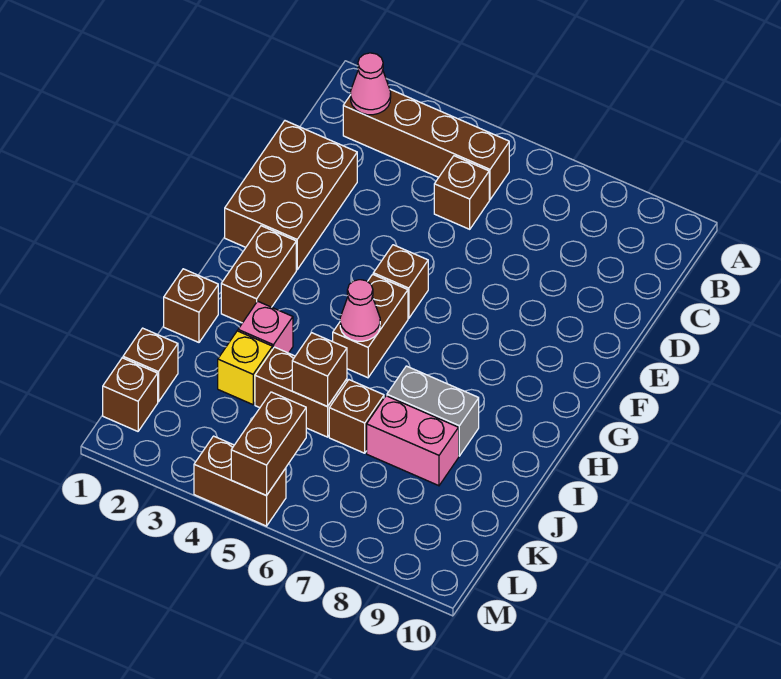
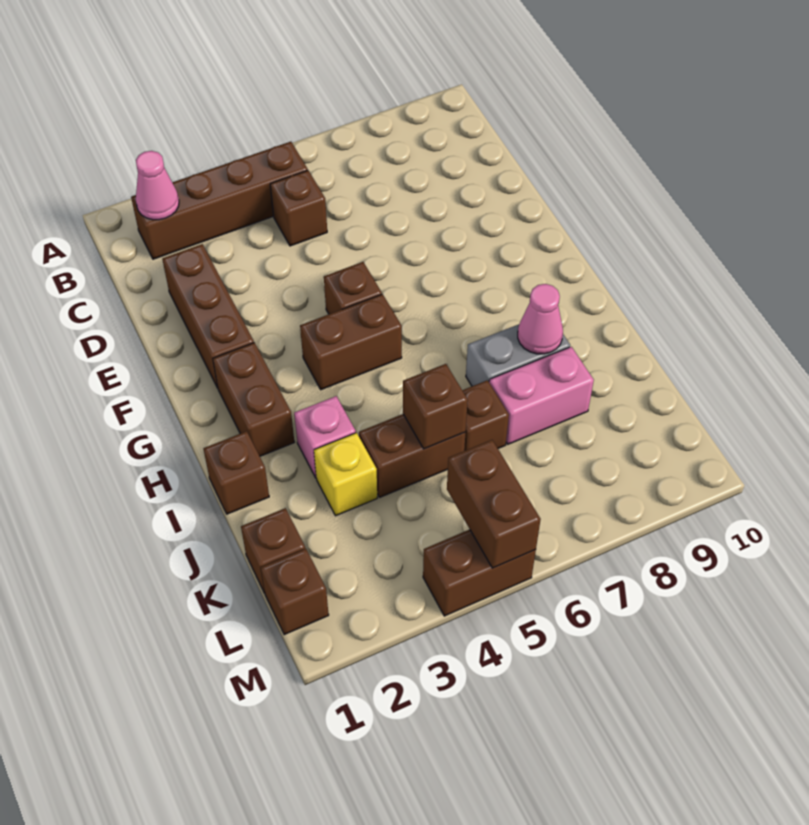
brown brick D1:F2 level 1 -> brown brick D2:F2 level 1
brown brick G5:H5 level 1 -> brown brick G4:G5 level 1
pink cone H5 level 2 -> pink cone I8 level 2

